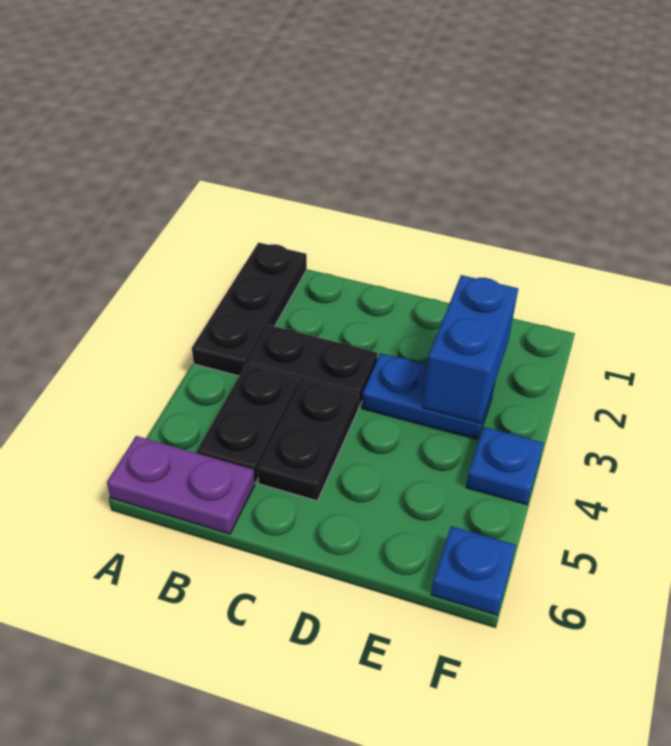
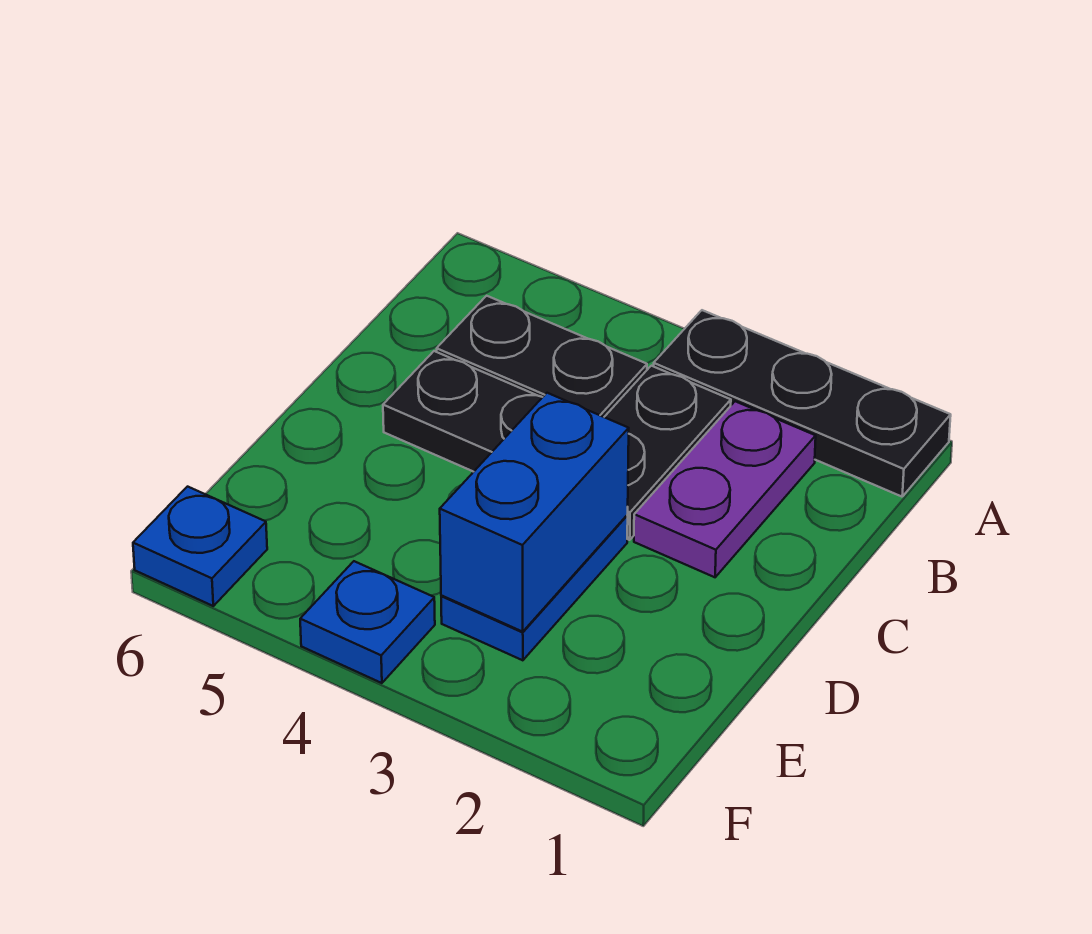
purple plate A6:B6 level 1 -> purple plate B2:C2 level 1
blue brick E2:E3 level 2 -> blue brick D3:E3 level 2

